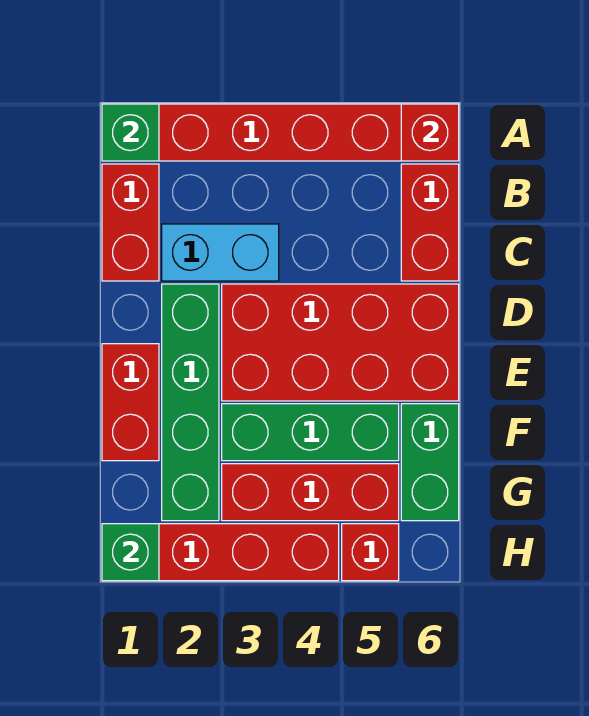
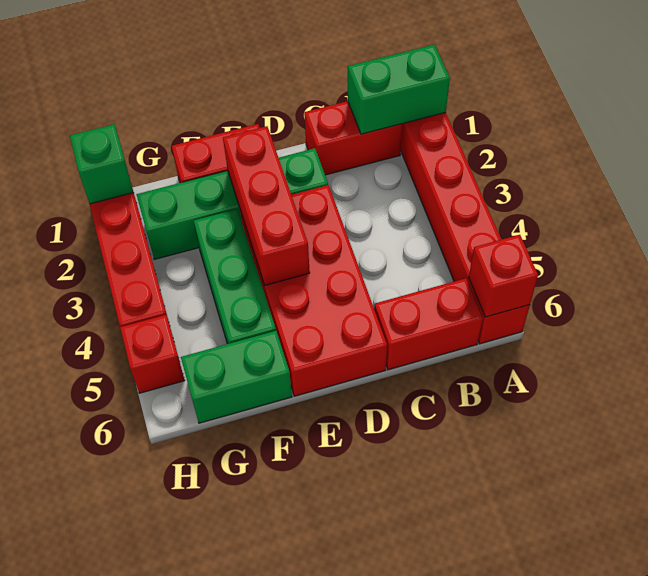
green brick A1 level 2 -> green brick A1:B1 level 2
cyan brick C2:C3 level 1 -> none
red brick G3:G5 level 1 -> red brick E2:E4 level 2

